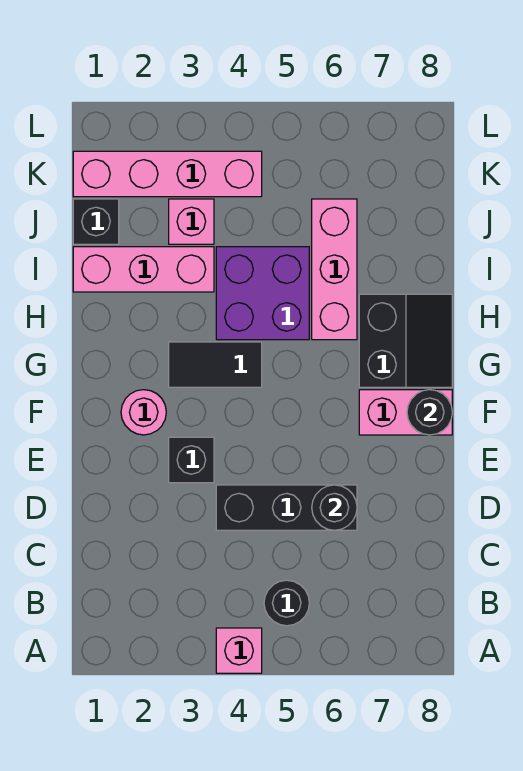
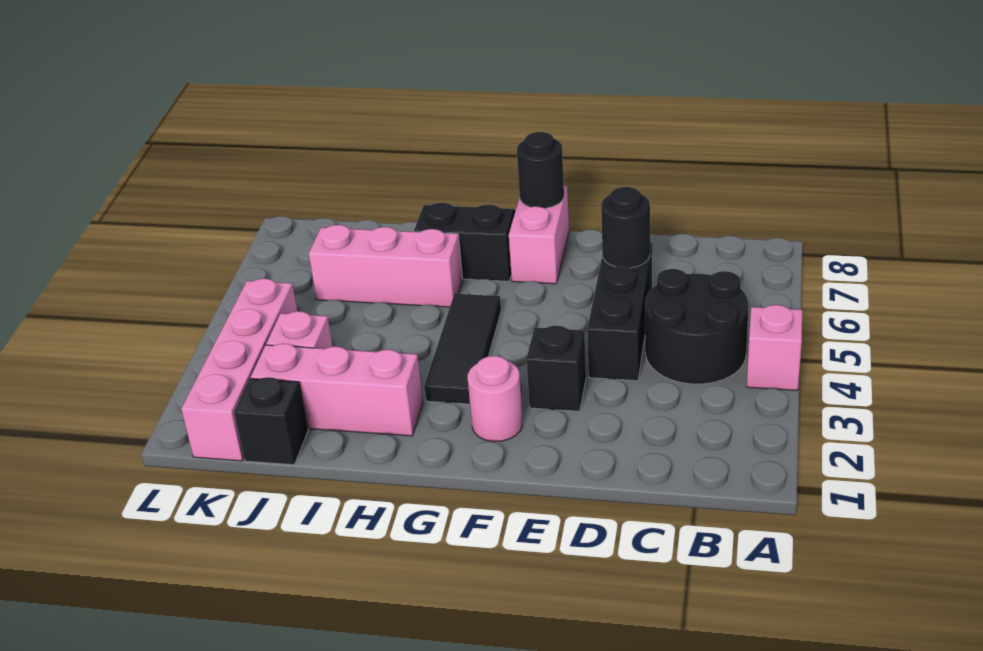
black round brick B5 level 1 -> black round brick B4:C5 level 1
black tile G3:G4 level 1 -> black tile G3:G5 level 1
purple brick H4:I5 level 1 -> none
pink brick I1:I3 level 1 -> pink brick H2:J2 level 1

